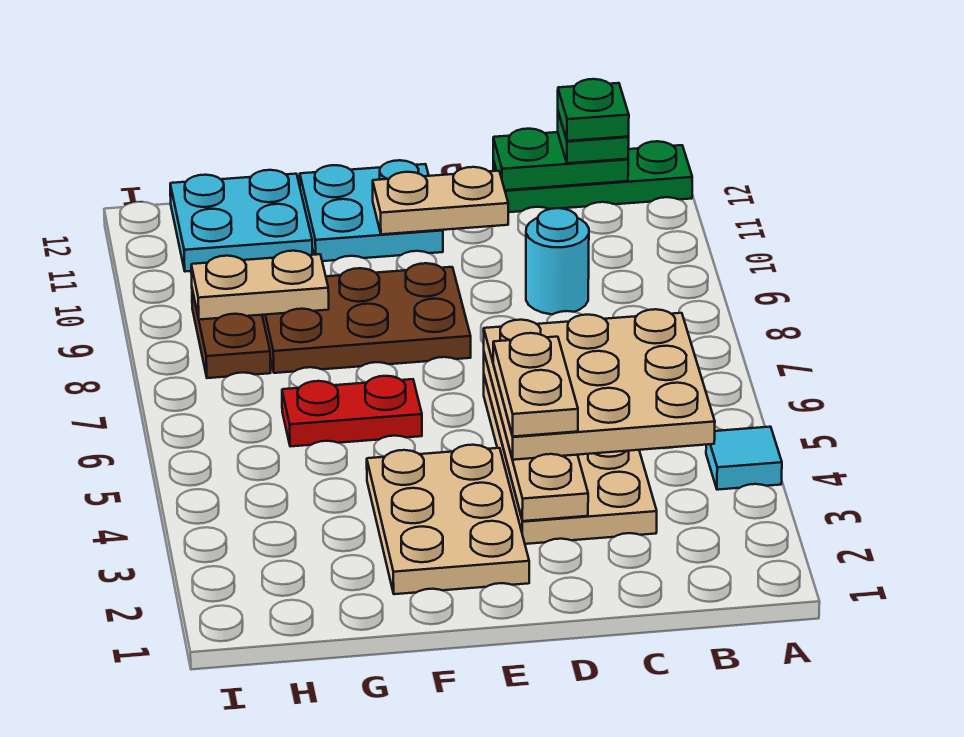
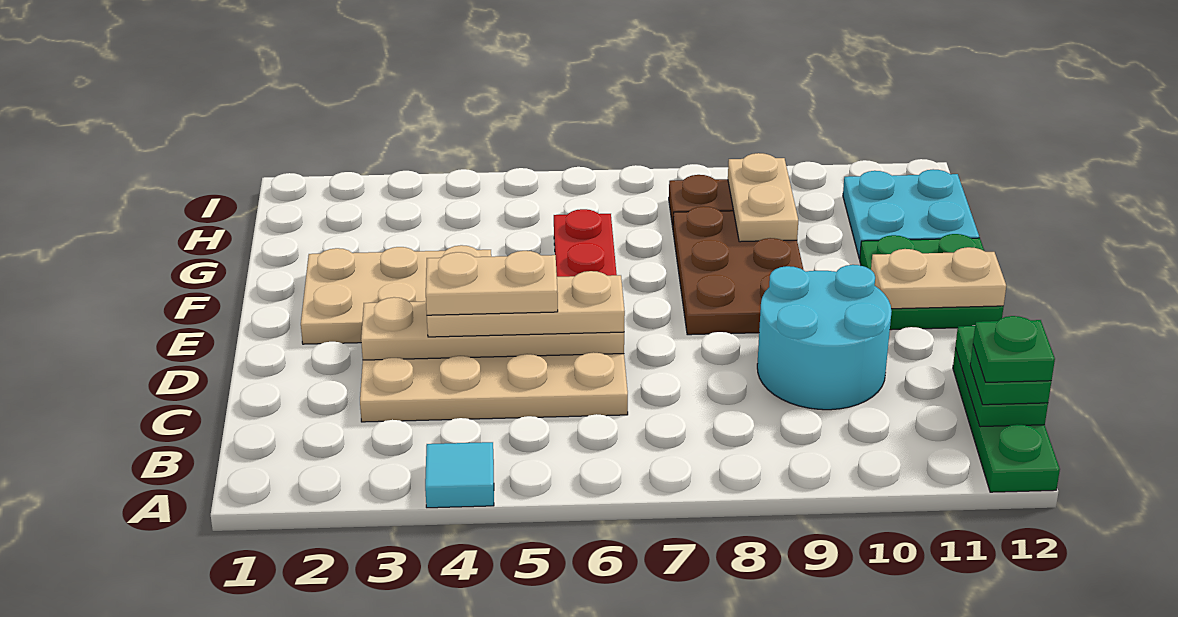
tan plate B4:D6 level 3 -> tan plate D4:D6 level 3
cyan round brick C9 level 1 -> cyan round brick C9:D10 level 1
tan plate D11:E11 level 2 -> tan plate E11:E12 level 2
cyan plate E11:F12 level 1 -> green plate E11:F12 level 1

